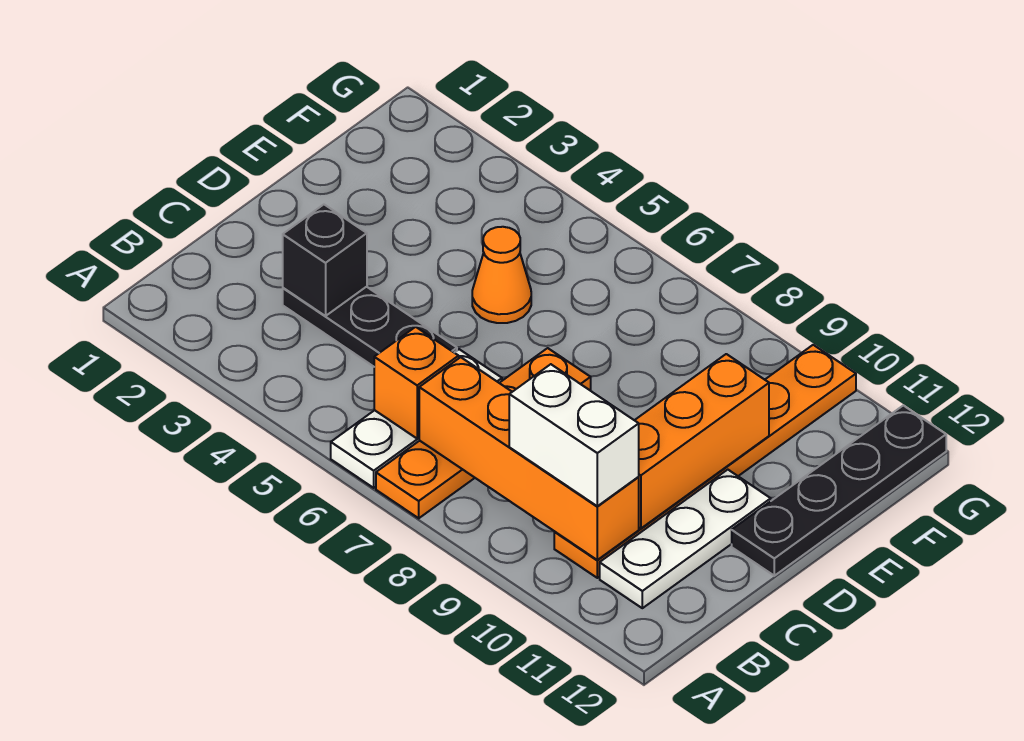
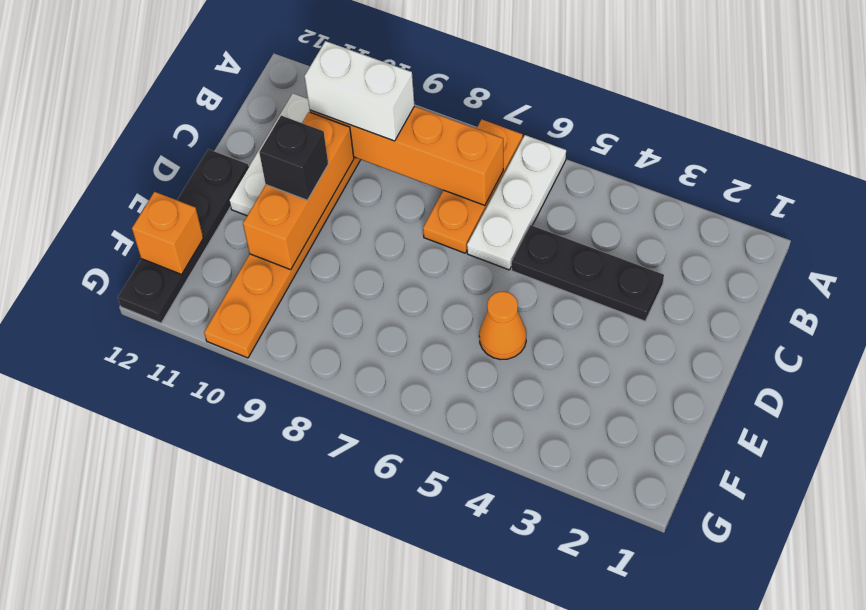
orange plate A7:D7 level 1 -> orange plate A7:C7 level 1
orange brick B6 level 2 -> orange brick F12 level 2
black brick C3 level 2 -> black brick D10 level 3

